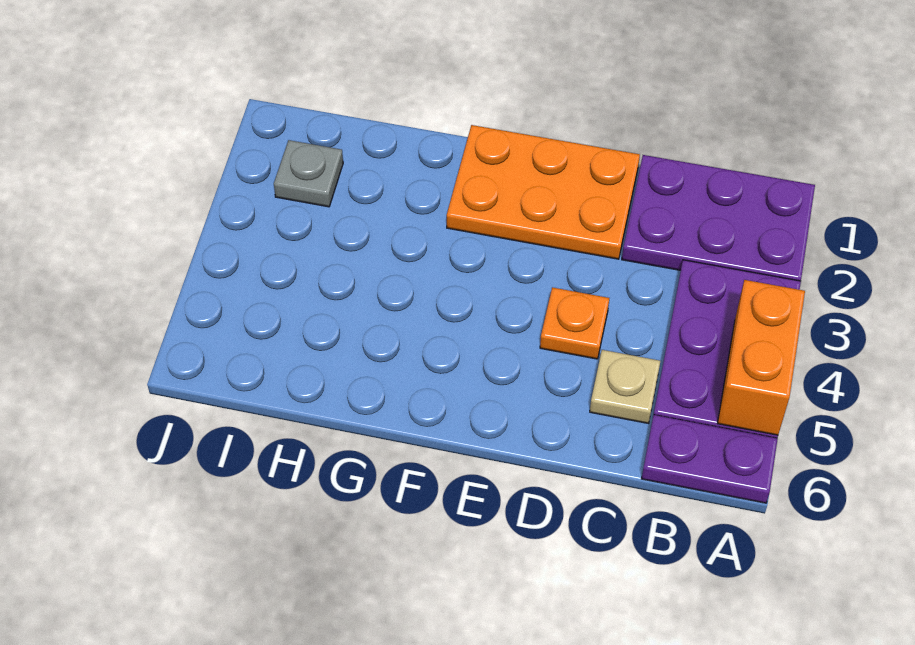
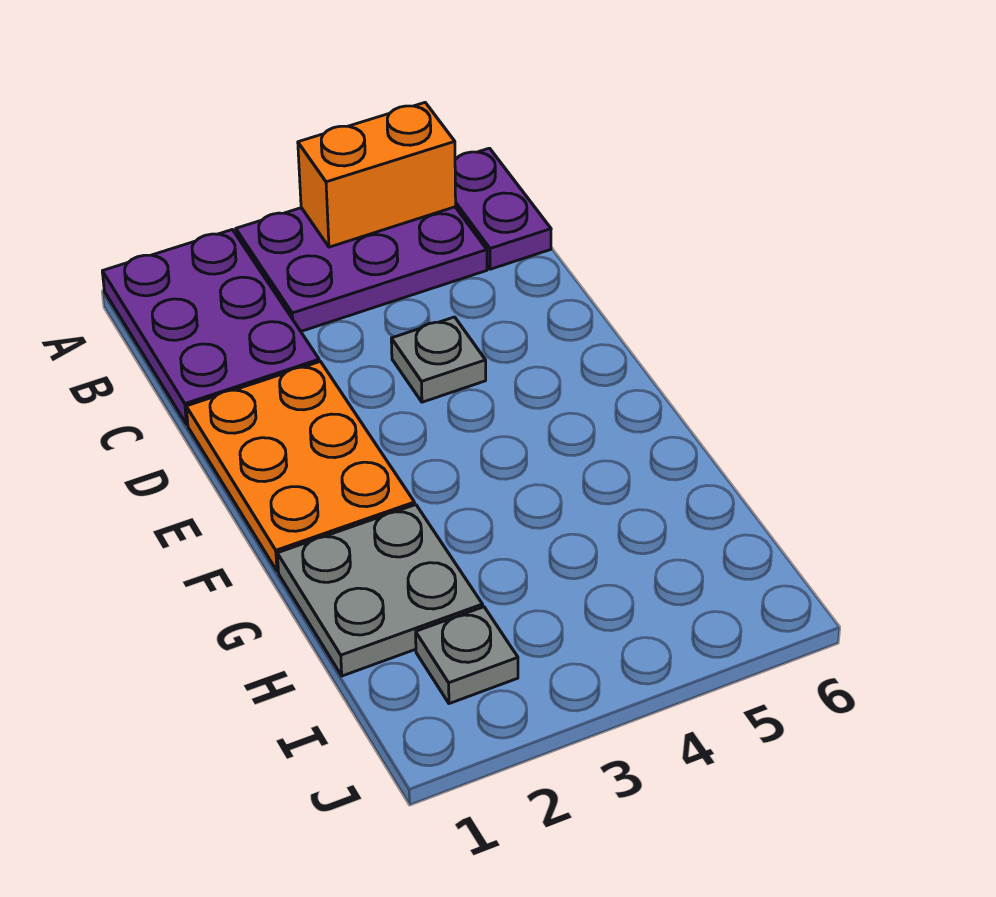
tan plate C5 level 1 -> none
orange plate D4 level 1 -> grey plate D4 level 1
none -> grey plate G1:H2 level 1

